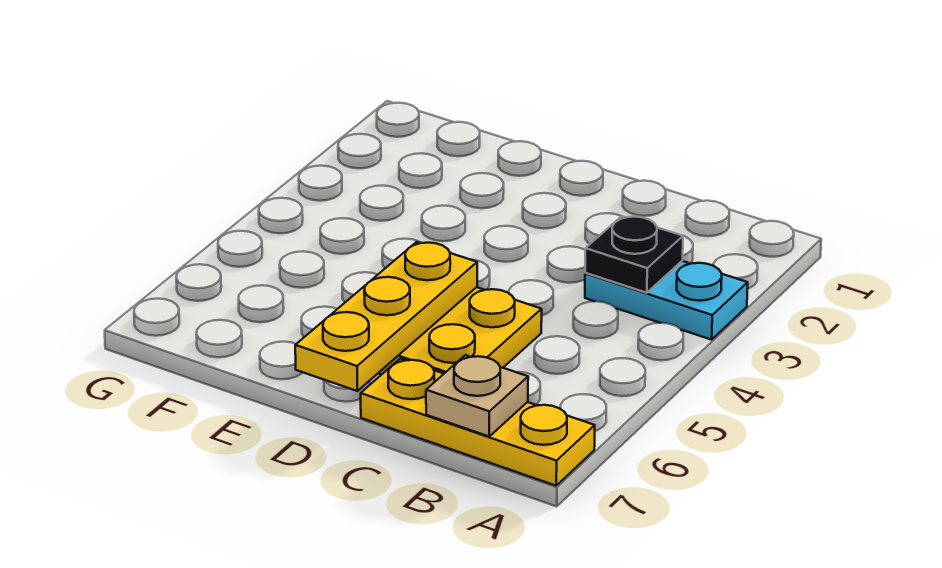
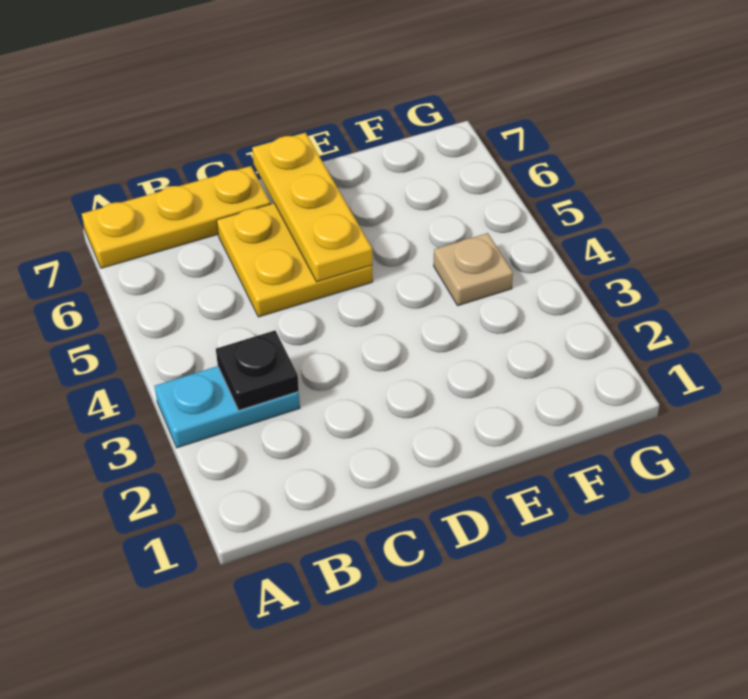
tan plate B7 level 2 -> tan plate F4 level 1

